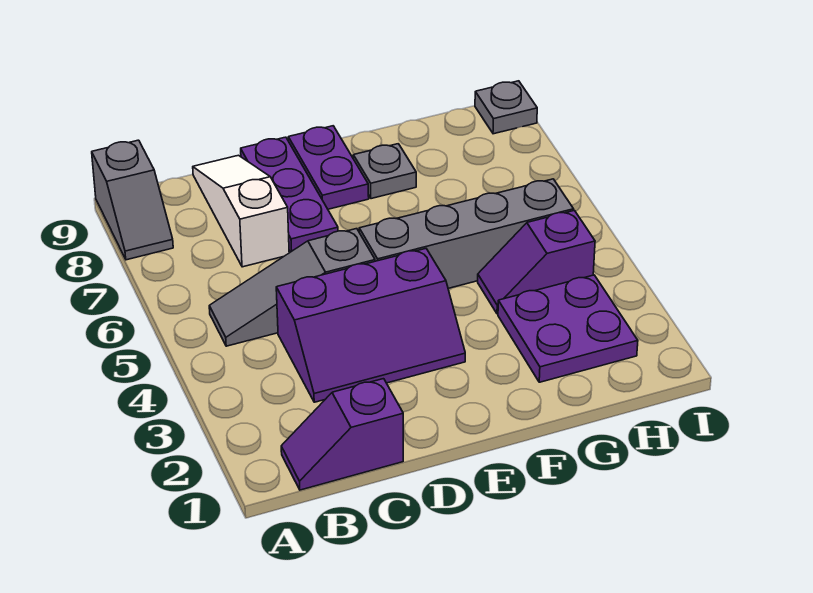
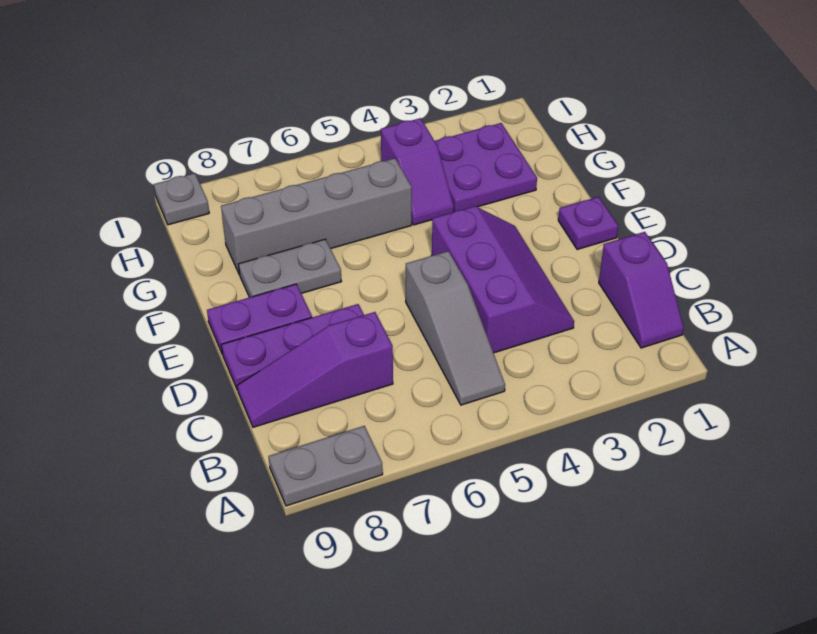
grey slope A8:A9 level 1 top 9 -> grey plate A8:A9 level 1
white slope C7:C9 level 1 top 7 -> purple slope C7:C9 level 1 top 7
none -> purple plate E1 level 1
grey brick E5:H5 level 1 -> grey brick G5:G8 level 1
grey plate F8 level 1 -> grey plate F7:F8 level 1

